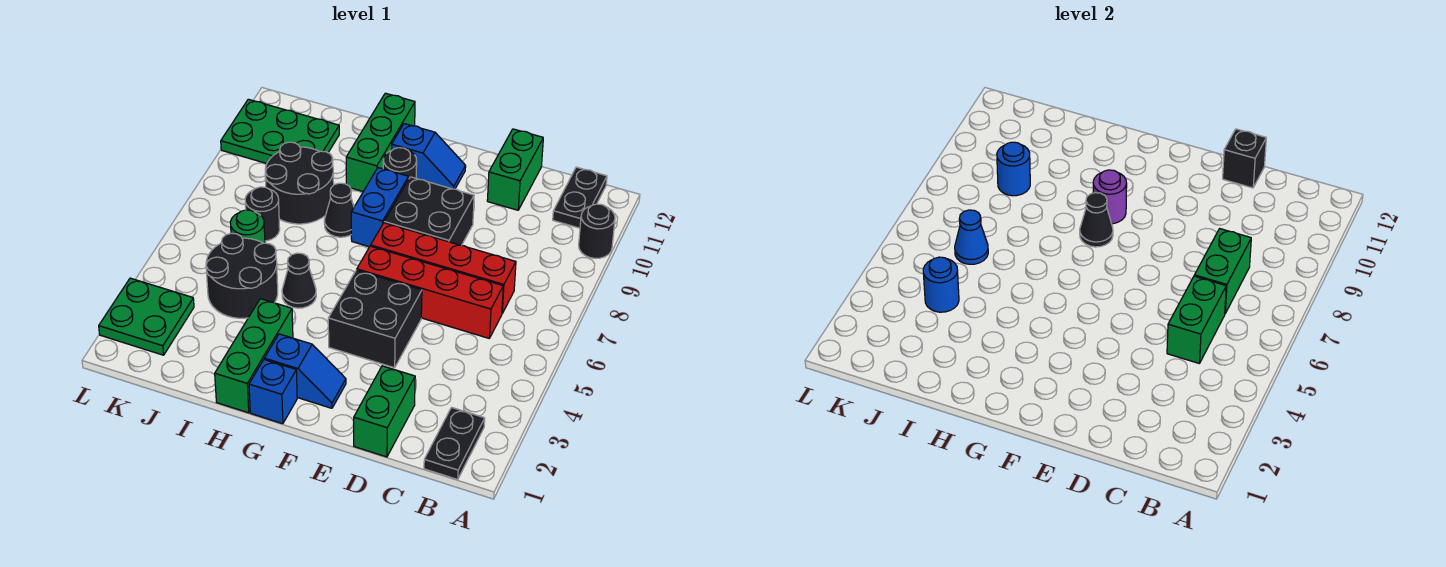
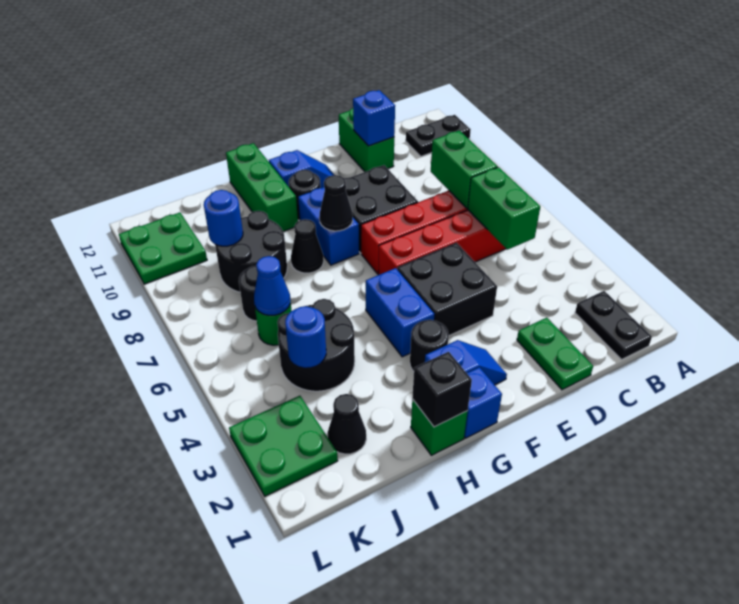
black round brick A10 level 1 -> black round brick G3 level 1
black plate B11:B12 level 1 -> black plate A11:B11 level 1
green brick D1:D2 level 1 -> green plate D1:D2 level 1
none -> blue brick D11 level 2
black brick D12 level 2 -> black brick H1 level 2
none -> blue brick G4:G5 level 1
purple round brick G9 level 2 -> none
green brick H1:H3 level 1 -> green brick H1 level 1
black cone H5 level 1 -> black cone J2 level 1
green plate J10:L11 level 1 -> green plate K10:L11 level 1

